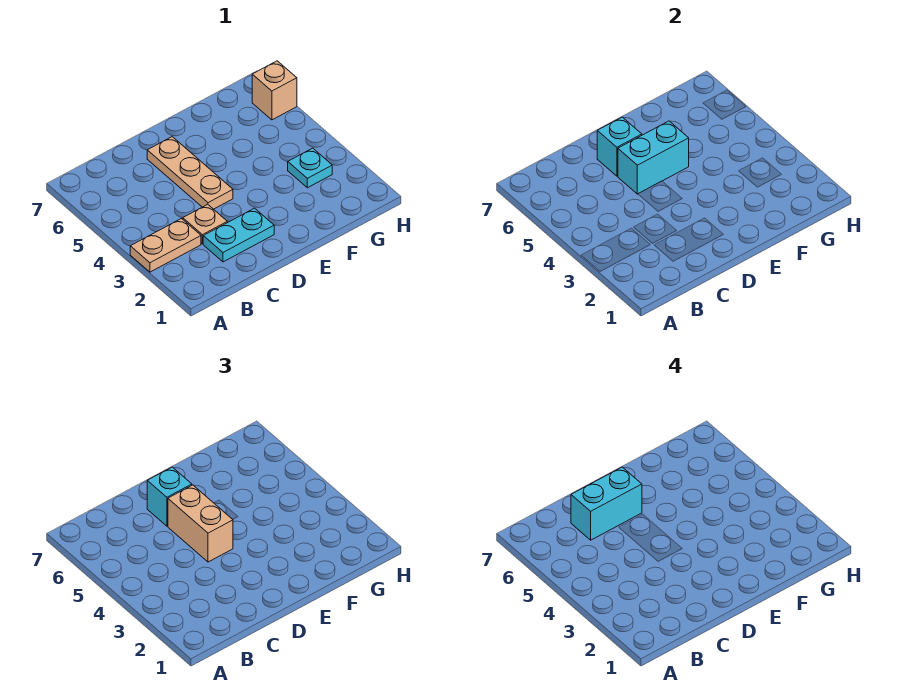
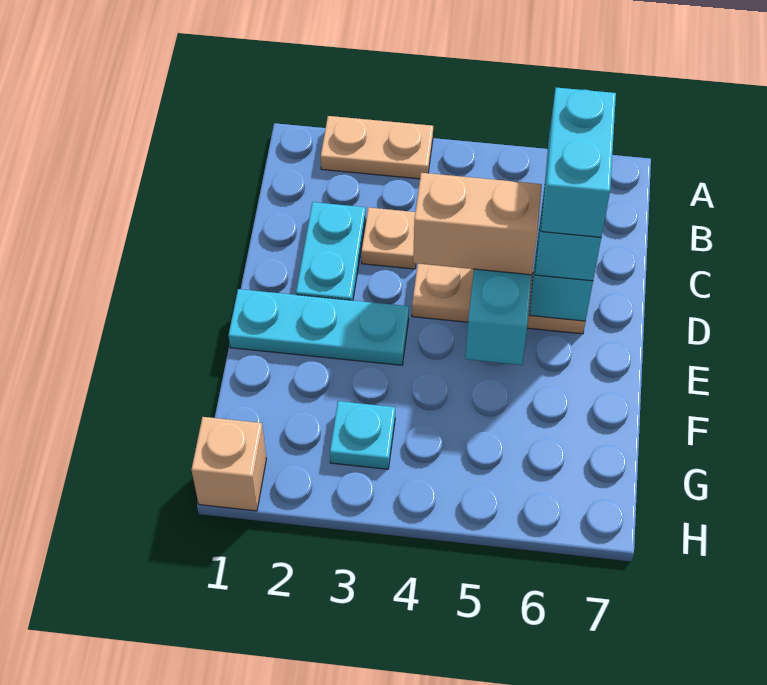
tan plate A3:B3 level 1 -> tan plate A2:A3 level 1
none -> cyan plate E1:E3 level 1
tan brick H6 level 1 -> tan brick H1 level 1

